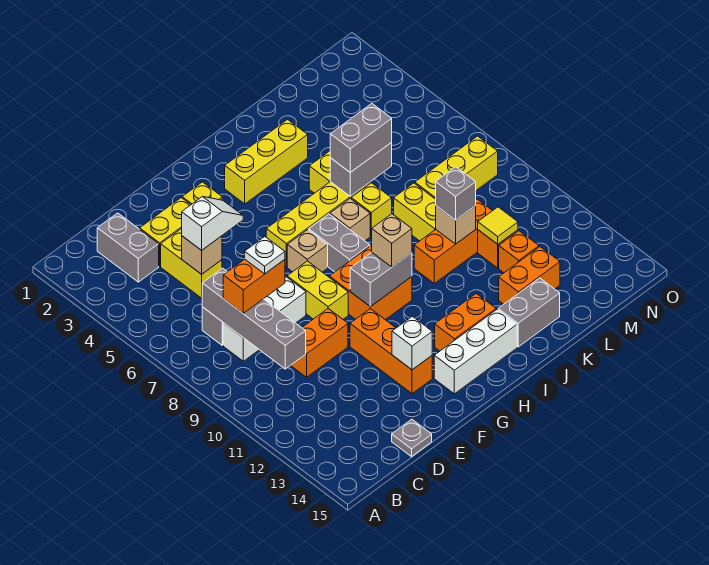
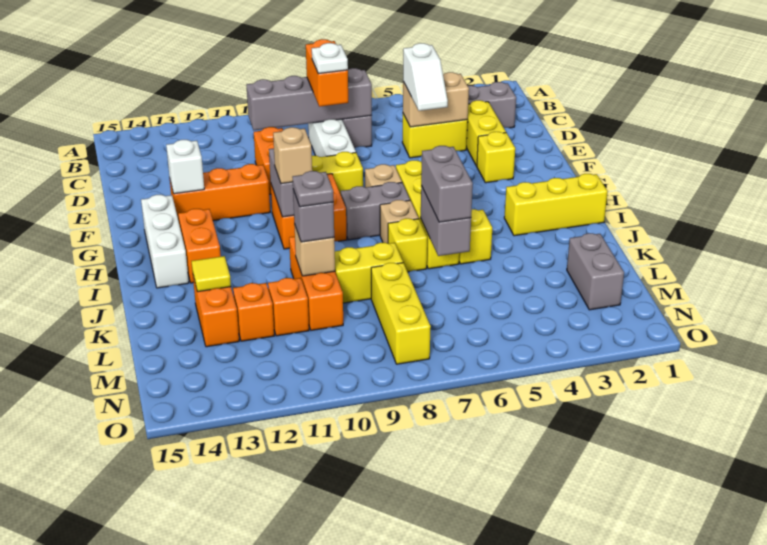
tan brick D5 level 2 -> tan brick D4:D5 level 2
grey plate D15 level 1 -> grey plate K10 level 4
yellow brick H3:J3 level 1 -> yellow brick I1:I3 level 1
grey brick J14:K14 level 1 -> grey brick L2:M2 level 1
yellow tile L11 level 2 -> yellow tile K13 level 2

